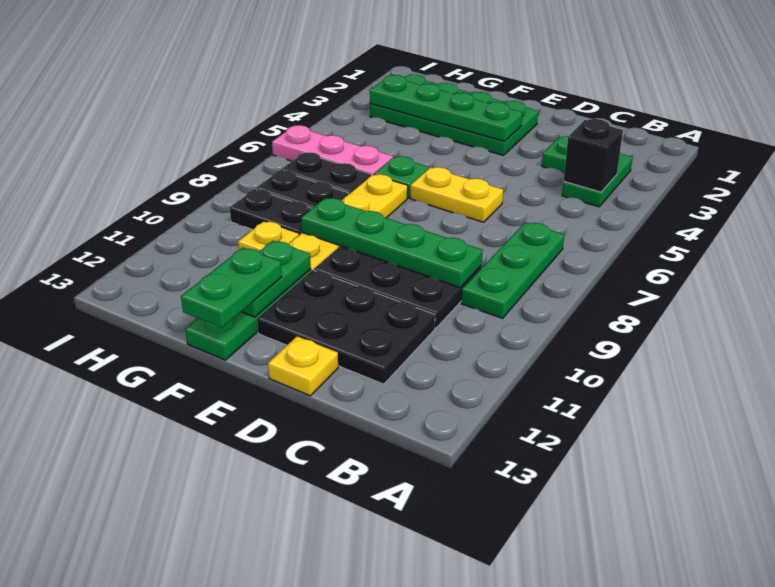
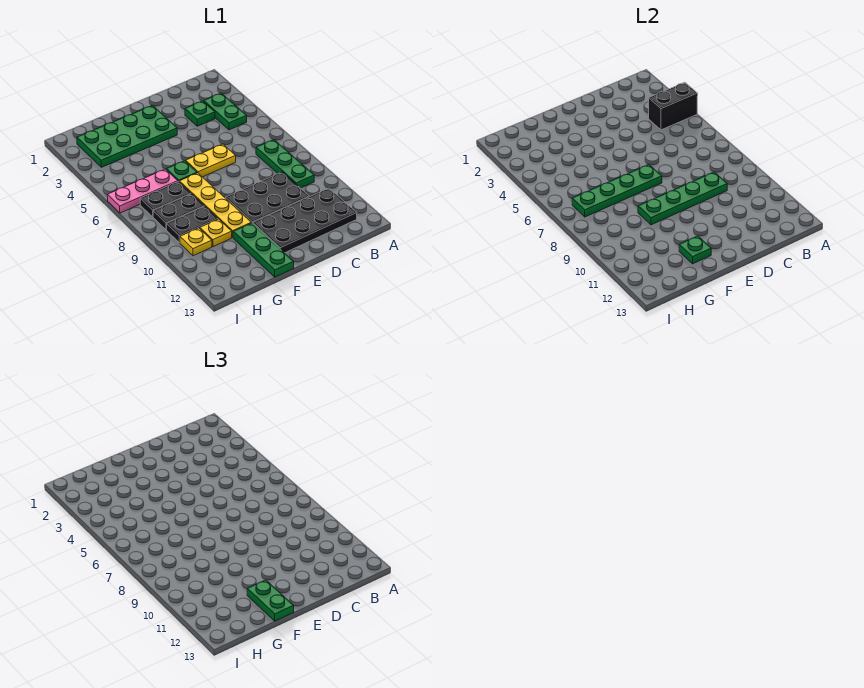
black brick B4 level 2 -> black brick A4:B4 level 2
black plate C11:E12 level 1 -> black plate B11:E12 level 1
yellow plate D13 level 1 -> yellow plate H10 level 1
green plate E3:H3 level 2 -> green plate E7:H7 level 2
green plate F11:F12 level 2 -> green plate F12 level 2

